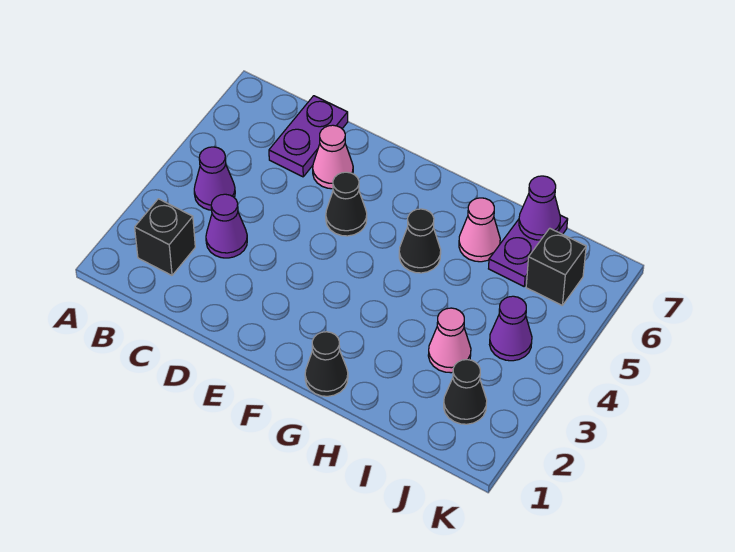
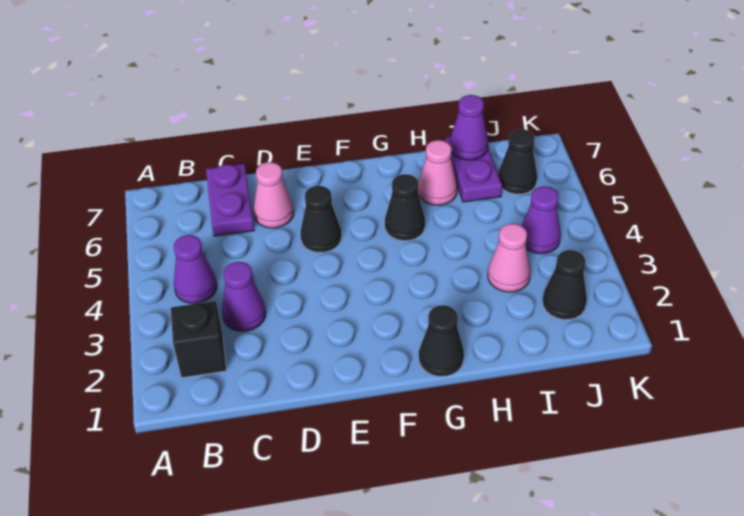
black brick J6 level 1 -> black cone J6 level 1

